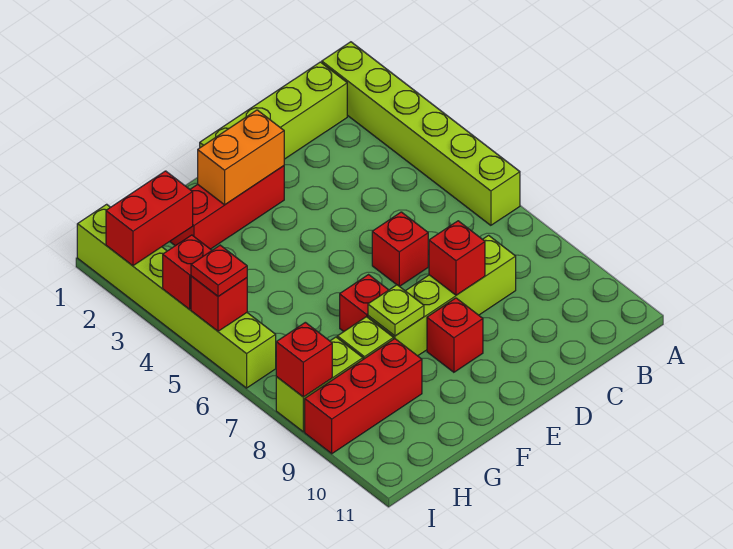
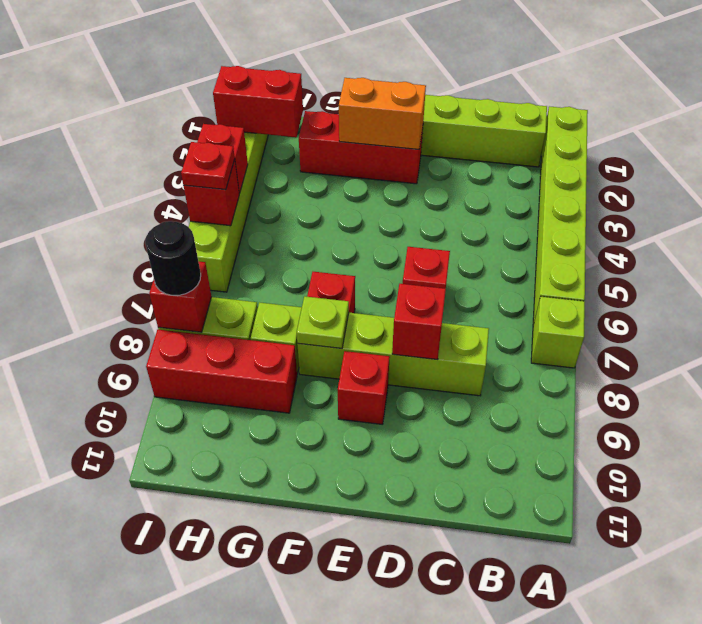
none -> lime brick A7 level 1
none -> black round brick I8 level 3

